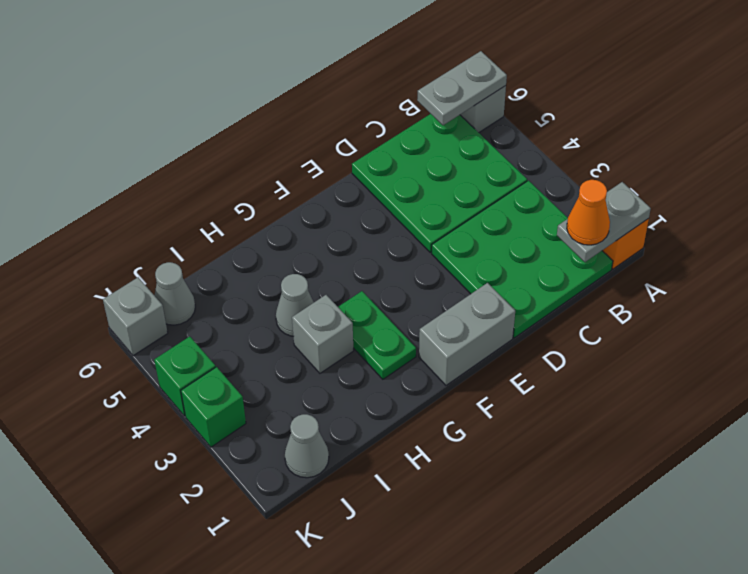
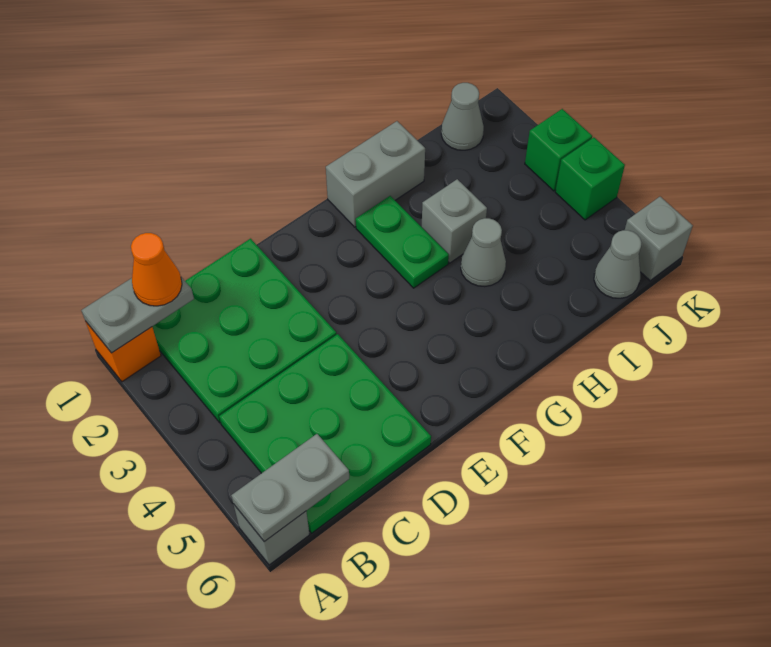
grey brick E1:F1 level 1 -> grey brick G1:H1 level 1

